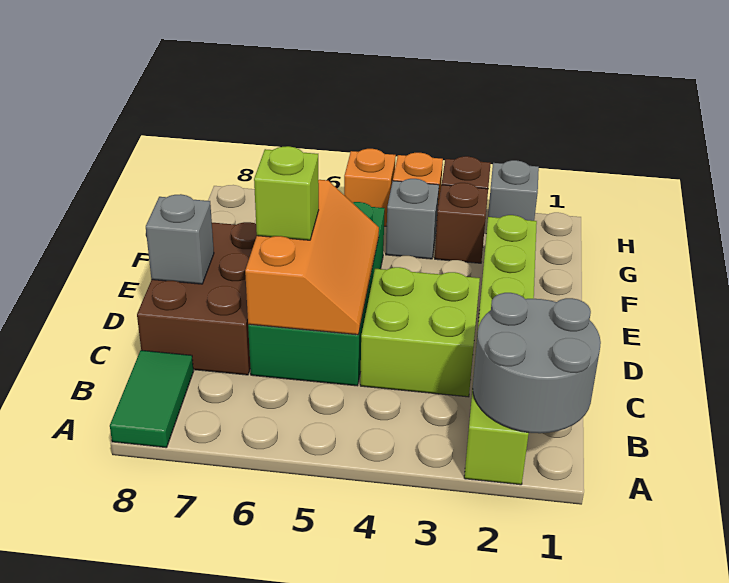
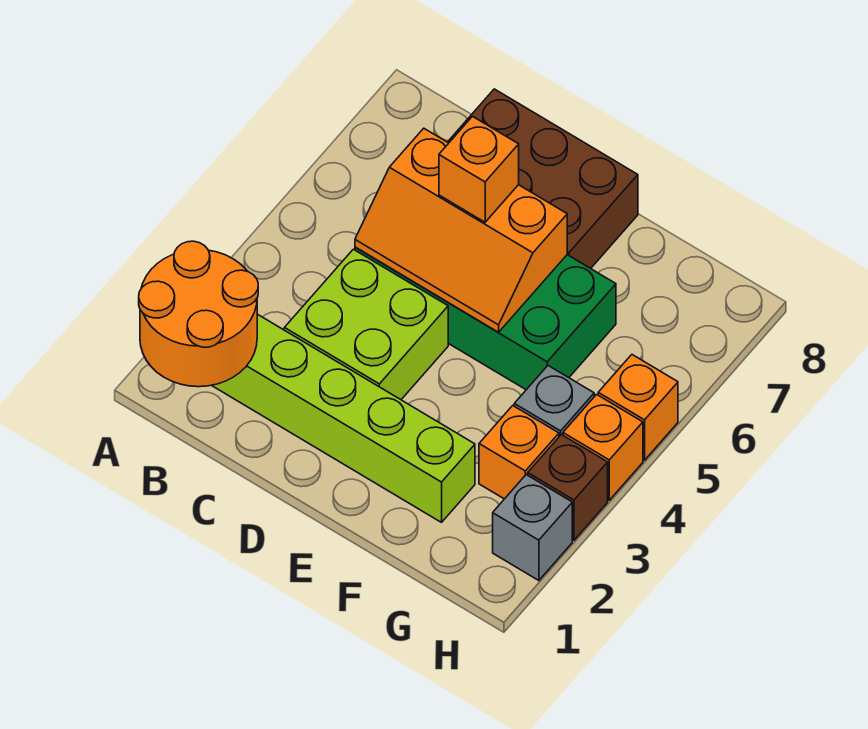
grey round brick A1:B2 level 2 -> orange round brick A1:B2 level 2
green tile A8:B8 level 1 -> none
lime brick D6 level 3 -> orange brick D6 level 3
grey brick D8 level 2 -> none
brown brick G3 level 1 -> orange brick G3 level 1

